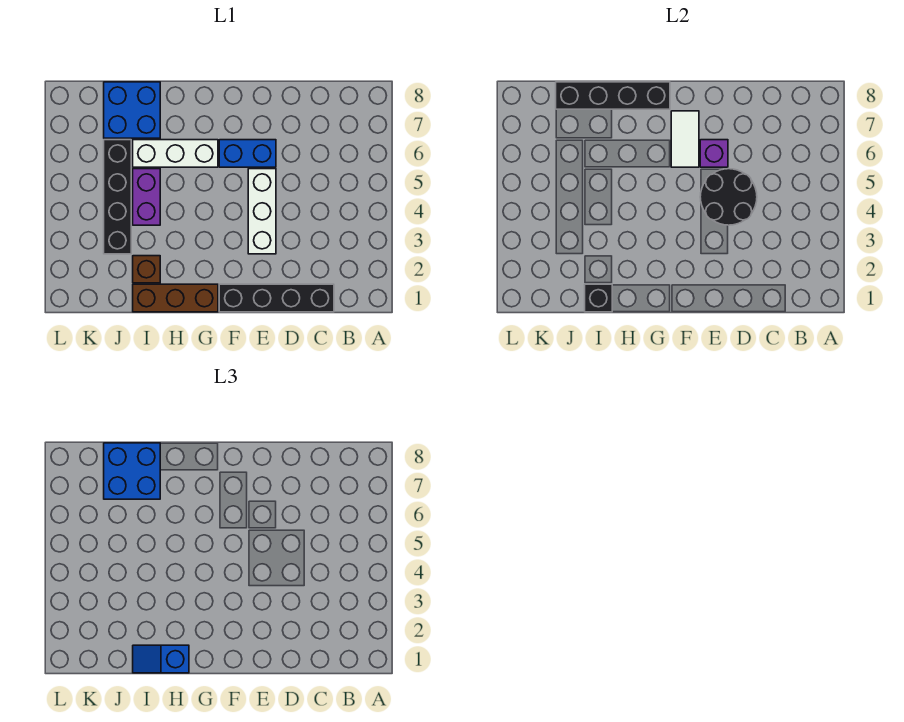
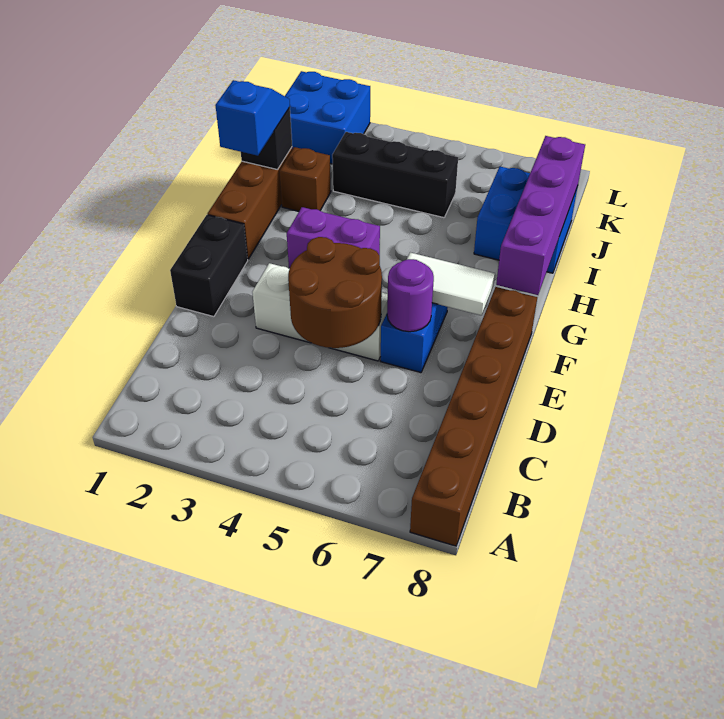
none -> brown brick A8:F8 level 1
black brick C1:F1 level 1 -> black brick E1:F1 level 1
black round brick D4:E5 level 2 -> brown round brick D4:E5 level 2
purple brick E6 level 2 -> purple round brick E6 level 2
white brick G6:I6 level 1 -> none
black brick G8:J8 level 2 -> purple brick G8:J8 level 2
purple brick I4:I5 level 1 -> purple brick G3:G4 level 1
blue brick I7:J8 level 3 -> blue brick K1:L2 level 1
black brick J3:J6 level 1 -> black brick J3:J5 level 1

